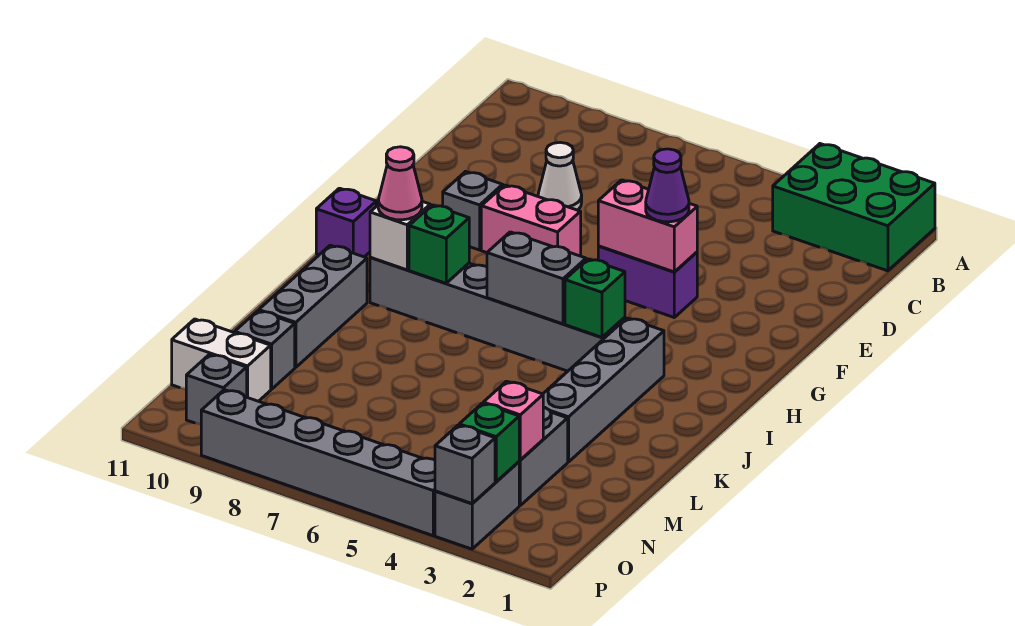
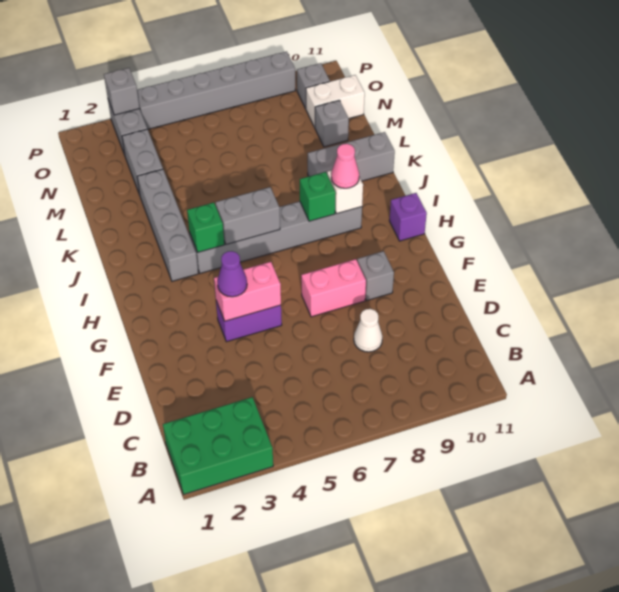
grey brick J10:L10 level 1 -> grey brick K9:K11 level 1
pink brick N3 level 2 -> none
green brick O3 level 2 -> none

